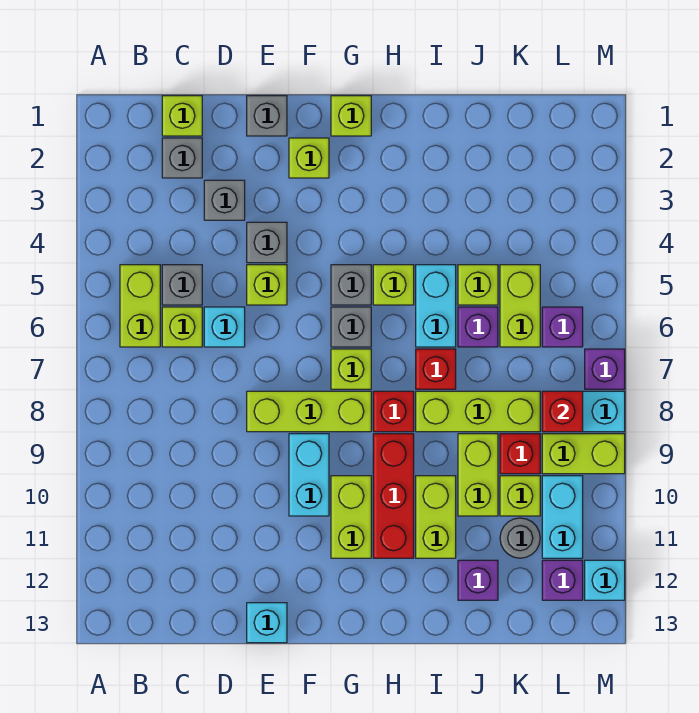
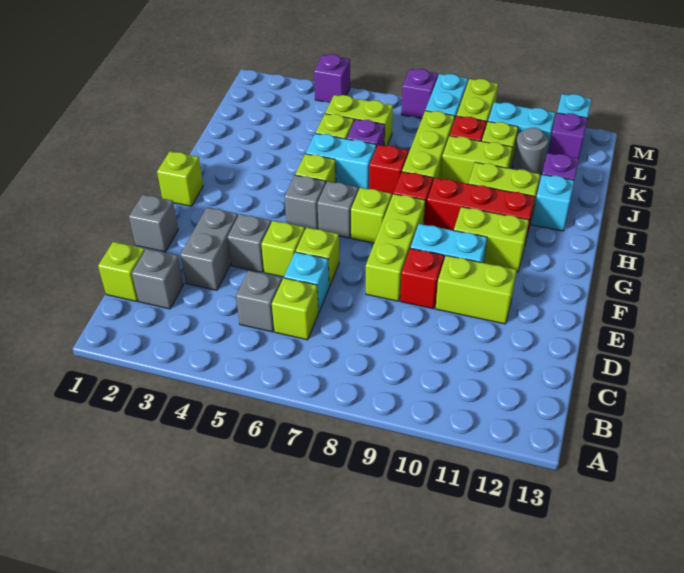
lime brick B5:B6 level 1 -> lime brick E10:E11 level 1
grey brick D3 level 1 -> grey brick D3:E3 level 1
cyan brick E13 level 1 -> cyan brick I12 level 1
lime brick F2 level 1 -> lime brick E6 level 1
purple brick L6 level 1 -> purple brick M4 level 1
red brick L8 level 2 -> red brick E9 level 1

